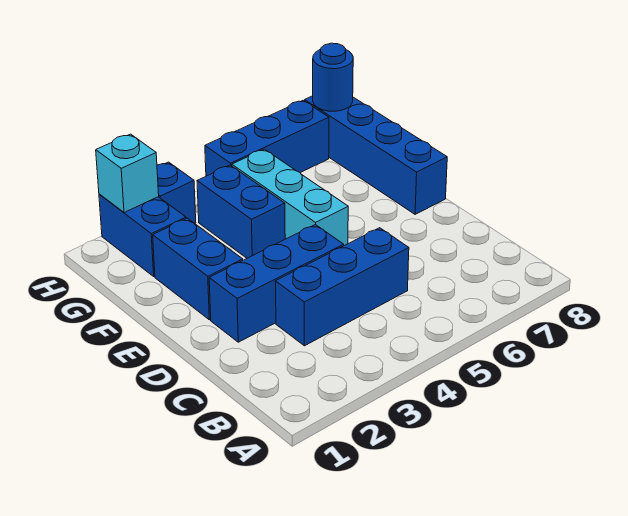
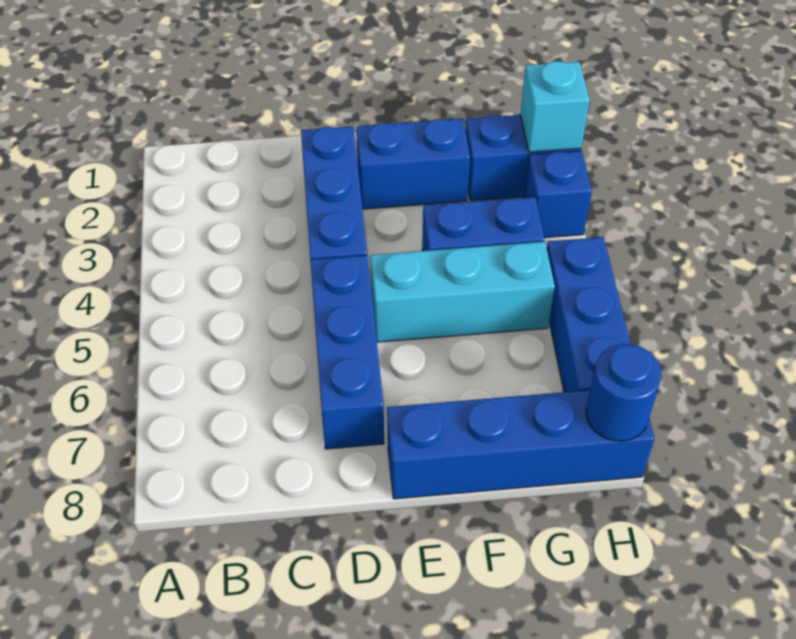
blue brick C3:C5 level 1 -> blue brick D5:D7 level 1

